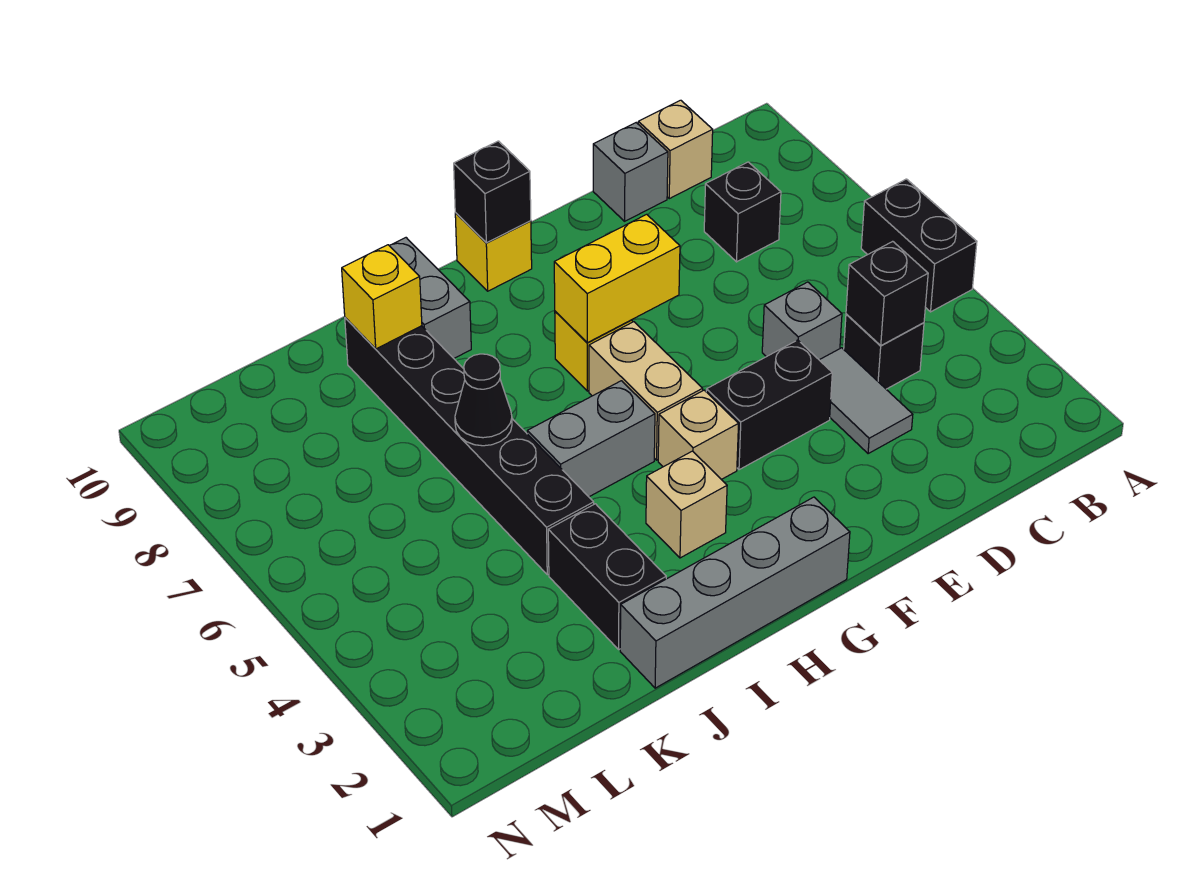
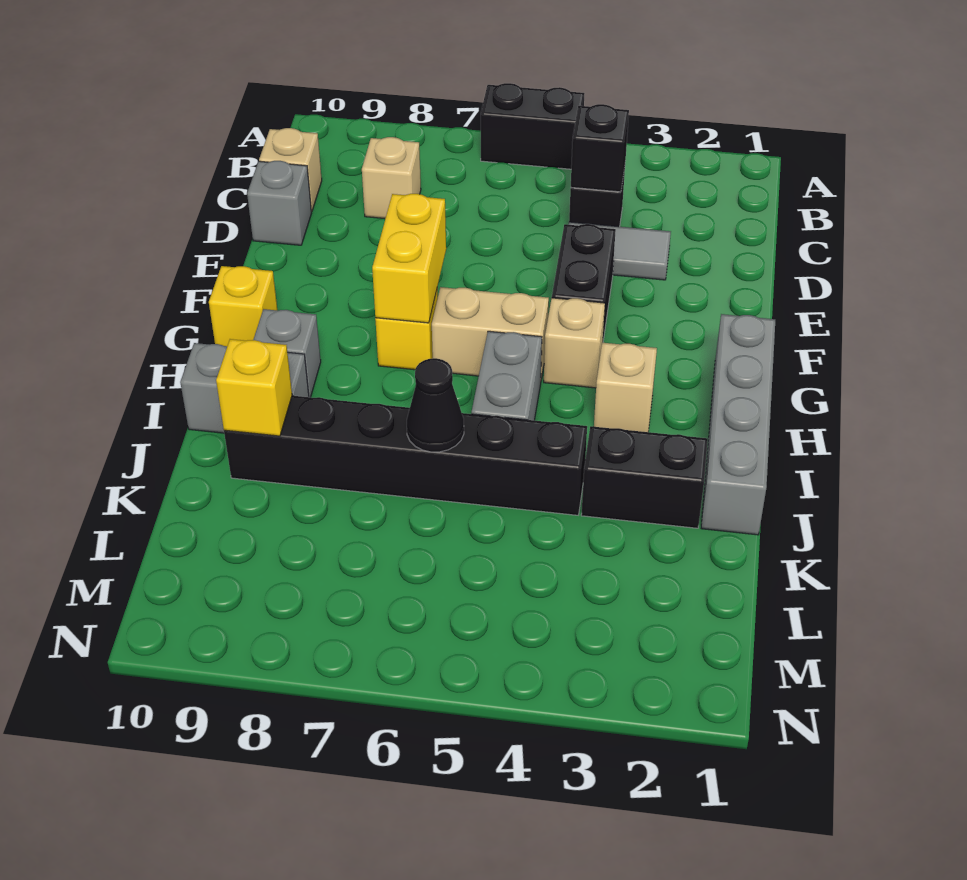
black brick C8 level 1 -> tan brick C8 level 1
grey brick D5 level 1 -> grey brick H9 level 1
black brick G10 level 2 -> none

